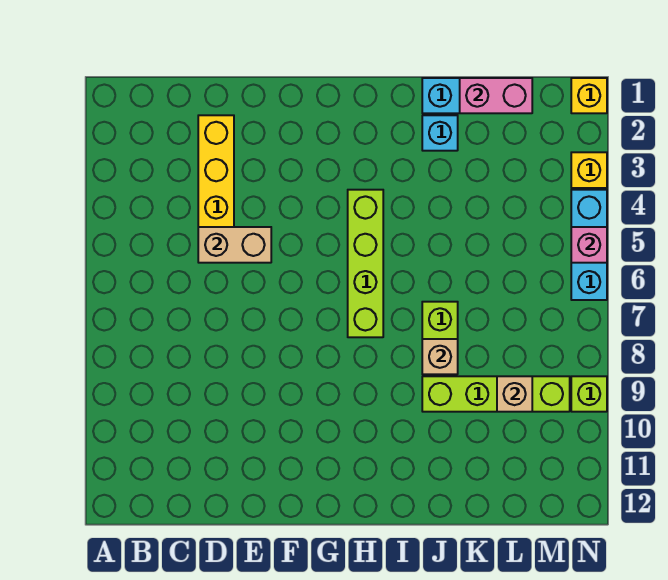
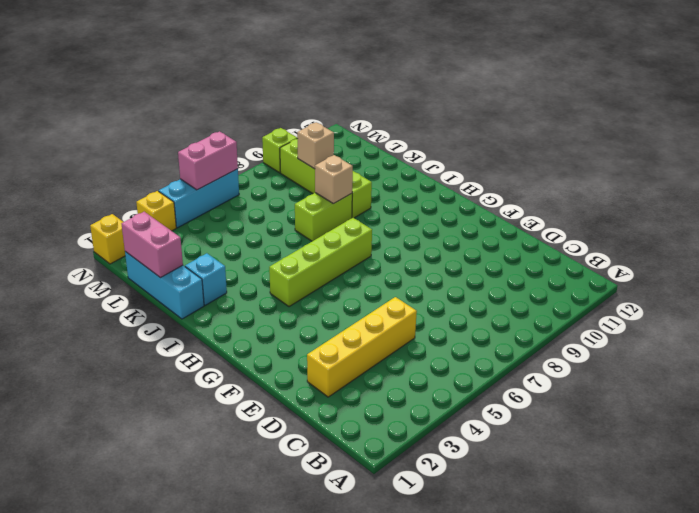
tan brick D5:E5 level 2 -> none
pink brick N5 level 2 -> pink brick N5:N6 level 2

